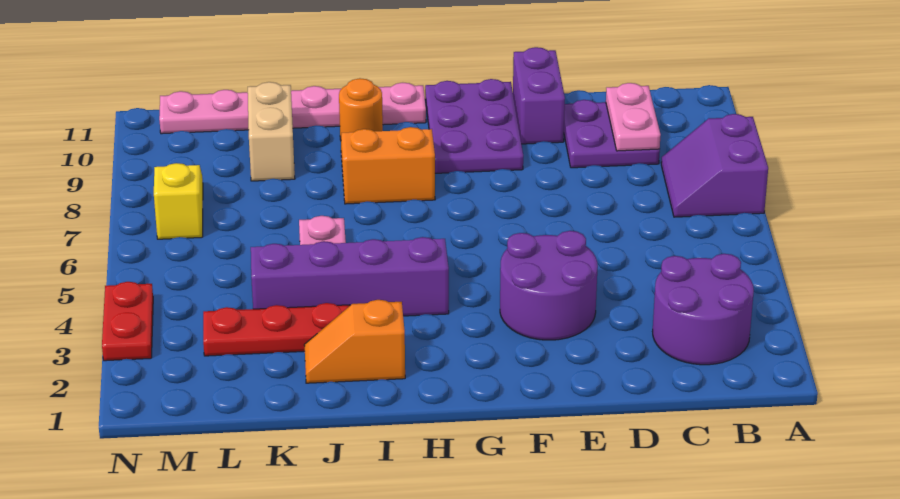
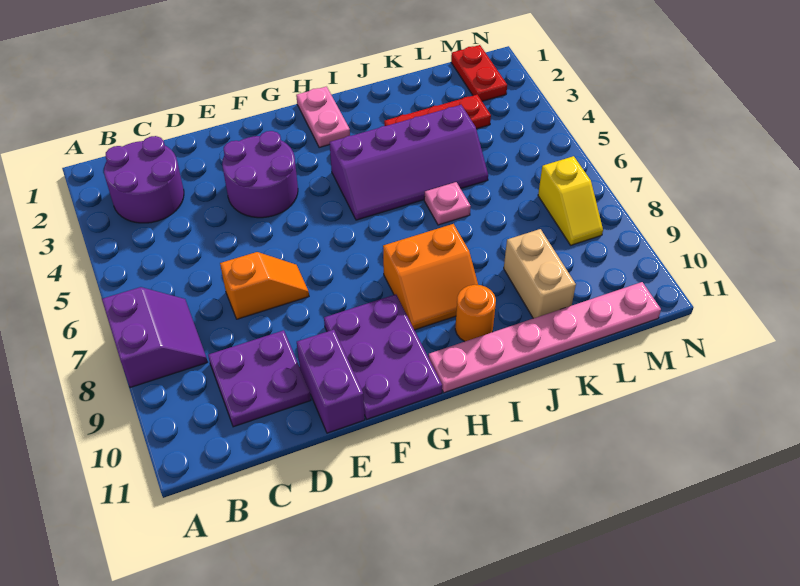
pink plate C9:C10 level 2 -> pink plate H1:H2 level 1
orange slope I2:J2 level 1 top I -> orange slope D7:E7 level 1 top D
red plate N3:N4 level 1 -> red plate M1:M2 level 1

